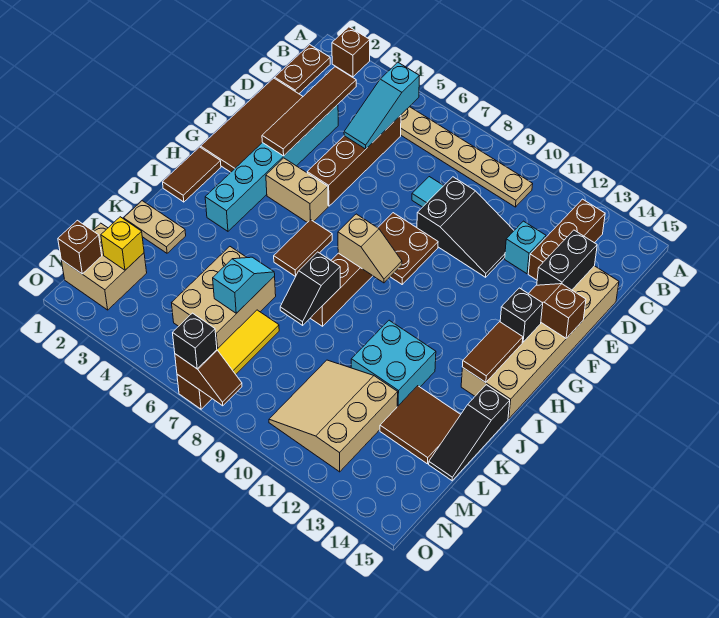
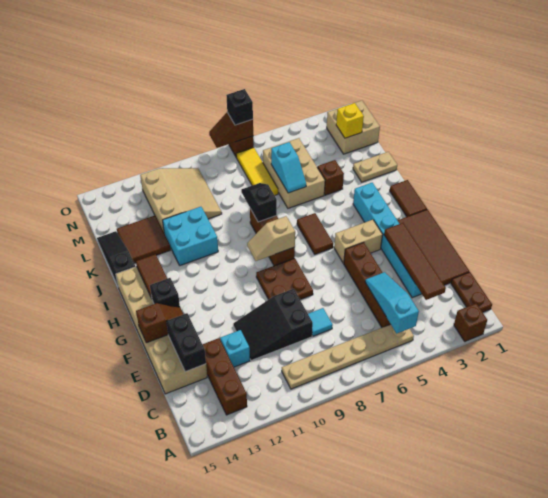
brown brick N1 level 2 -> brown brick K4 level 1

